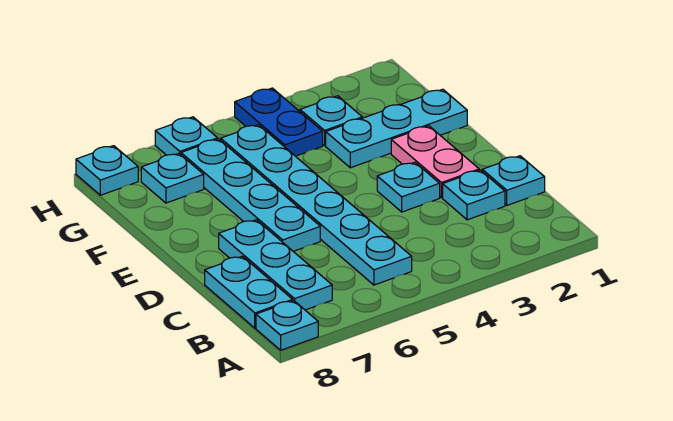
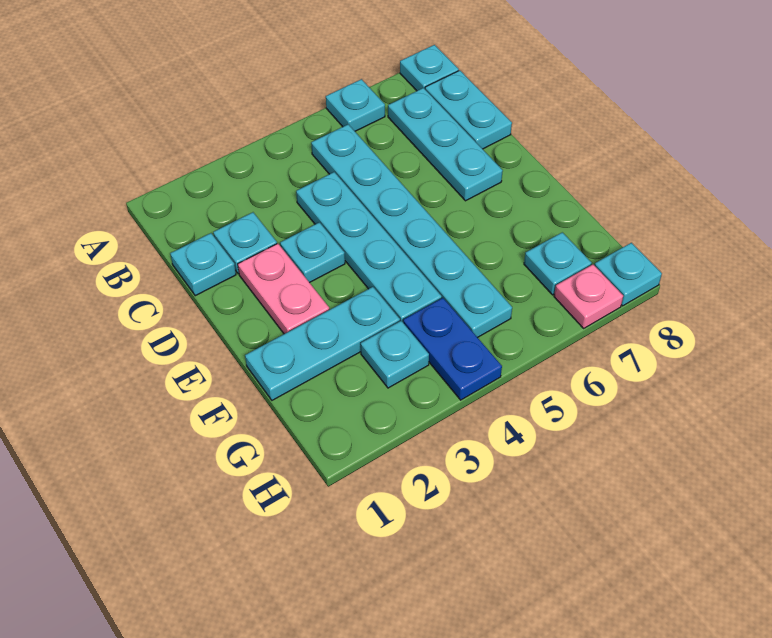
cyan plate D6:G6 level 1 -> cyan plate C4:F4 level 1
cyan plate H6 level 1 -> cyan plate A6 level 1
none -> pink plate H7 level 1

